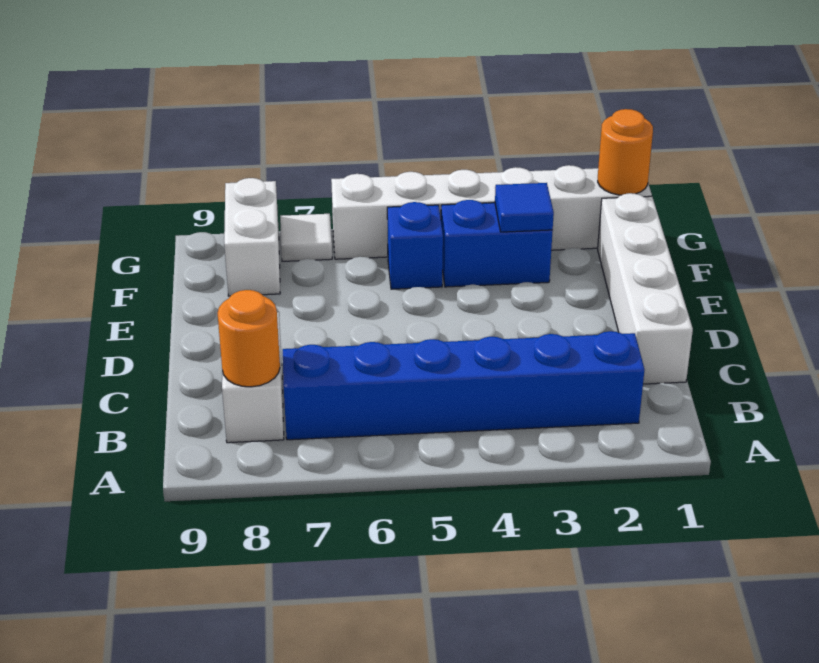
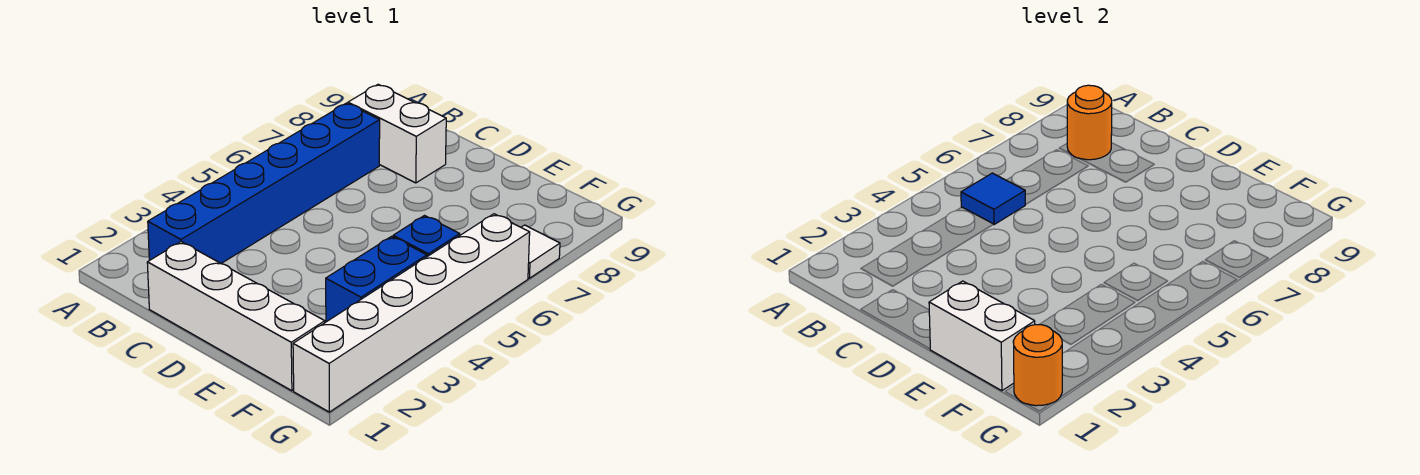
blue tile F3 level 2 -> blue tile B5 level 2
white brick F8:G8 level 1 -> white brick E1:F1 level 2

